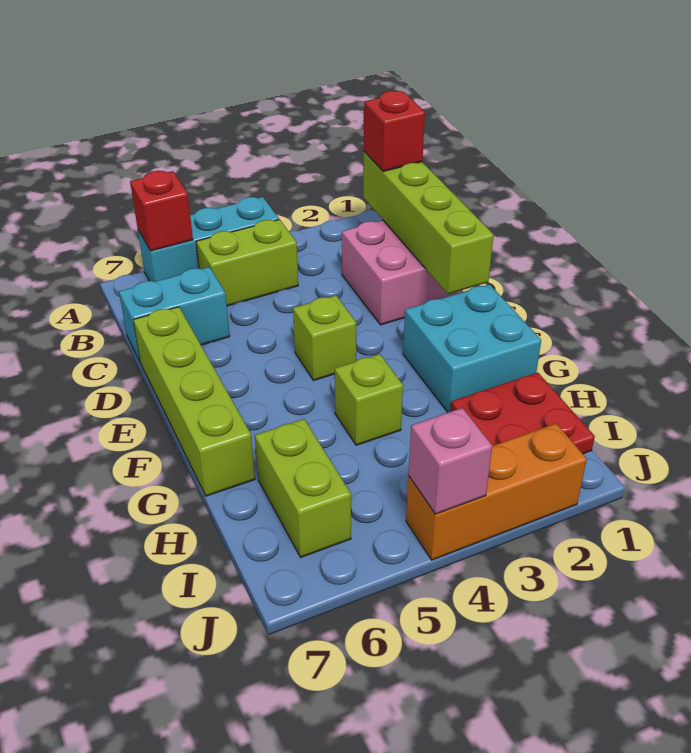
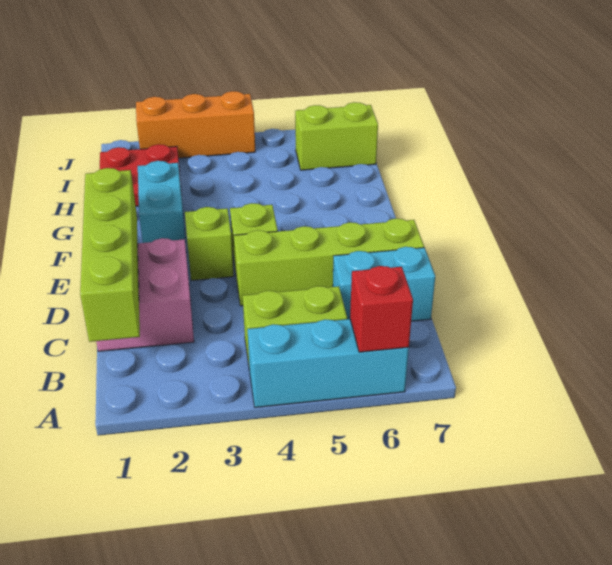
red brick B1 level 3 -> none
lime brick D7:G7 level 1 -> lime brick D4:D7 level 1
cyan brick F1:G2 level 1 -> cyan brick F2:G2 level 1
lime brick G4 level 1 -> lime brick E3 level 1
lime brick H6:I6 level 1 -> lime brick I6:I7 level 1
pink brick J4 level 2 -> none

